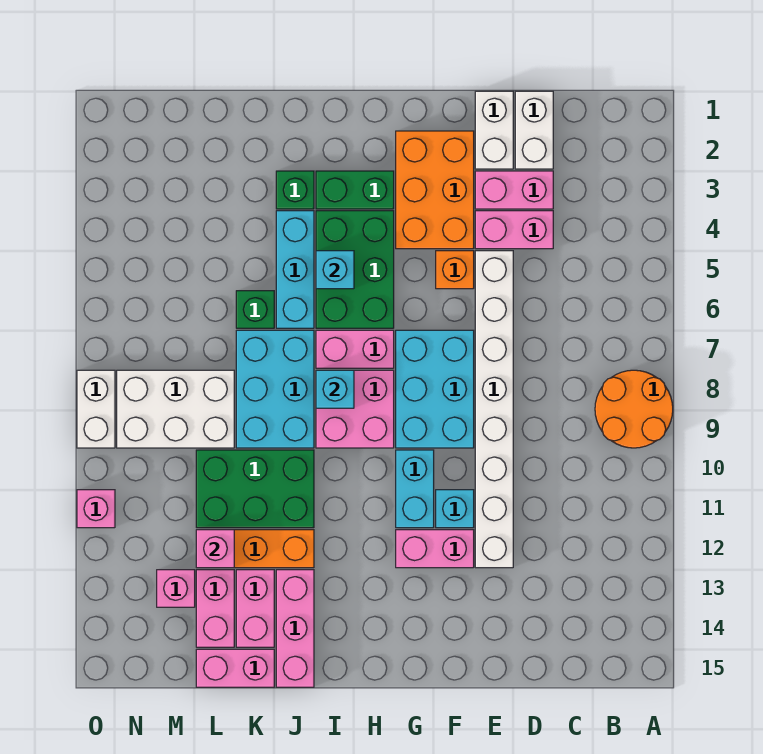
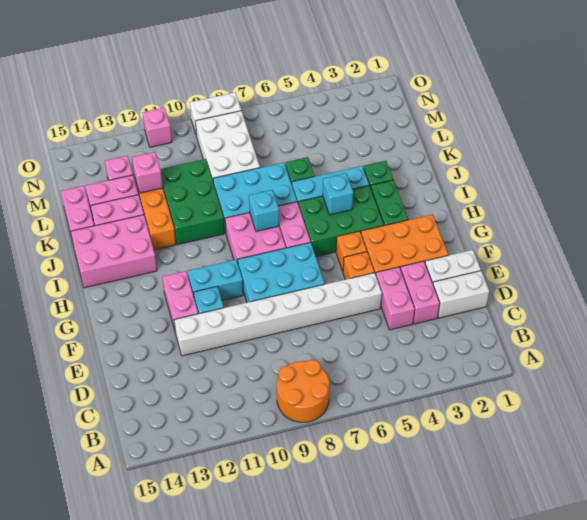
none -> orange brick G5 level 1
pink brick J13:J15 level 1 -> pink brick I13:J15 level 1

